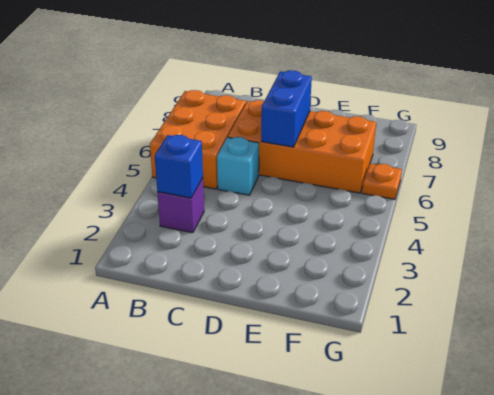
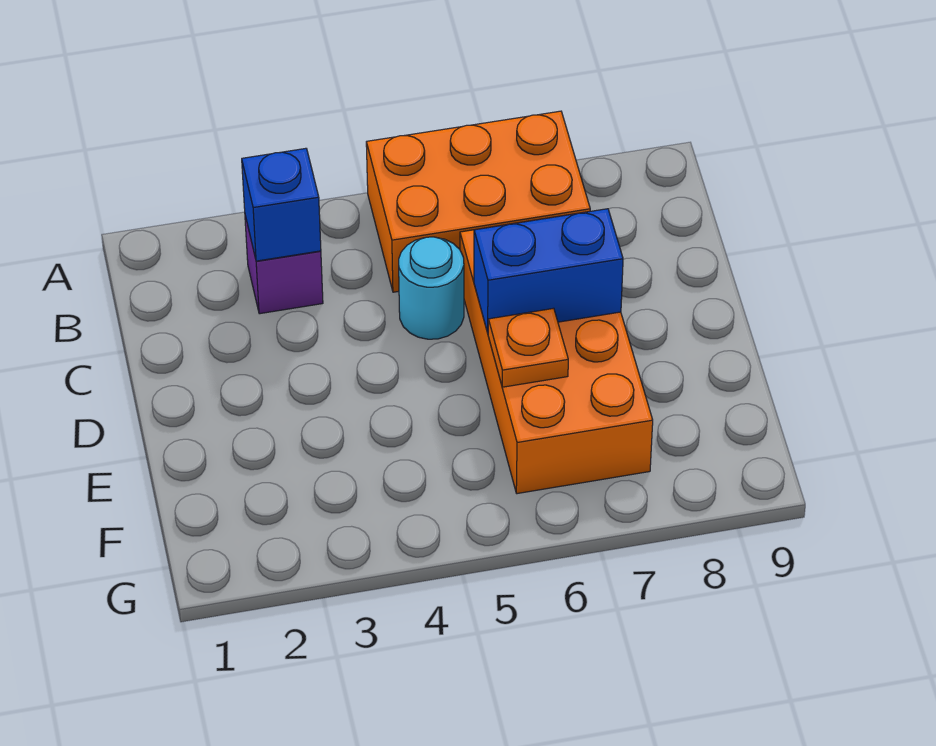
cyan brick C5 level 1 -> cyan round brick C5 level 1
orange plate G6 level 1 -> orange plate E6 level 2

